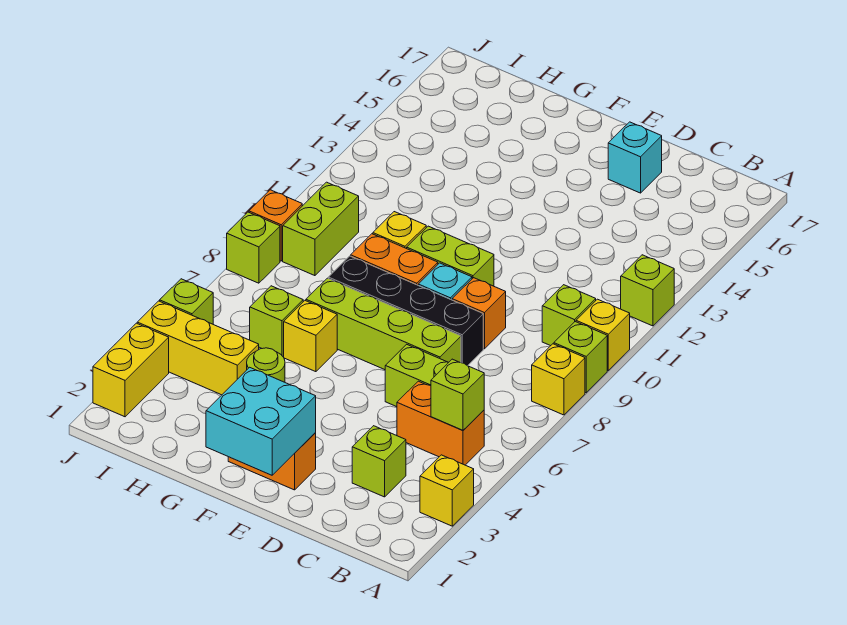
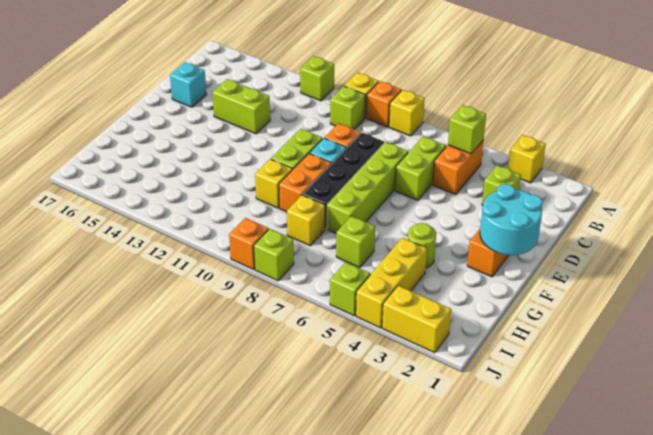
lime brick A9 level 1 -> orange brick A9 level 1
cyan brick E1:F2 level 2 -> cyan round brick E1:F2 level 2
yellow brick G6 level 1 -> yellow brick H8 level 1
lime brick I9:I10 level 1 -> lime brick D13:D14 level 1

